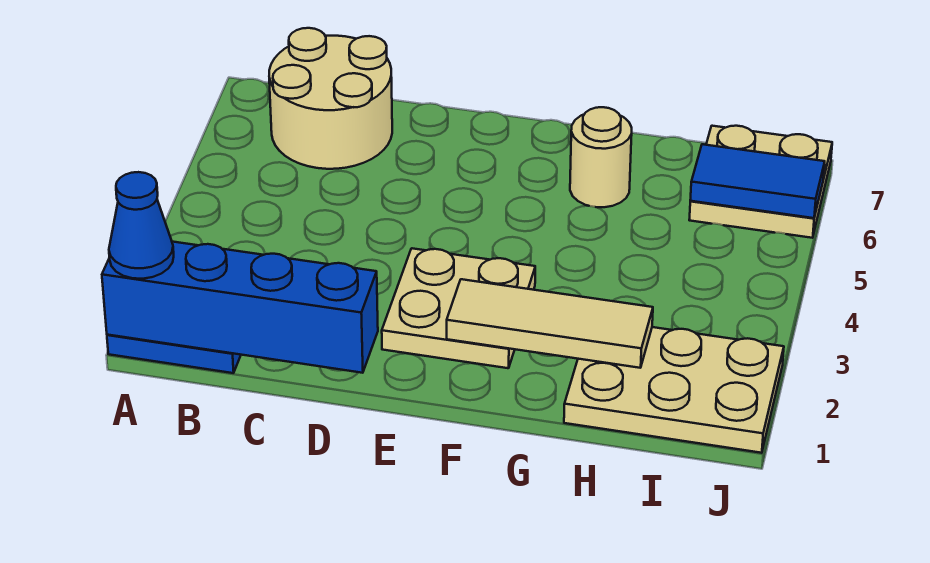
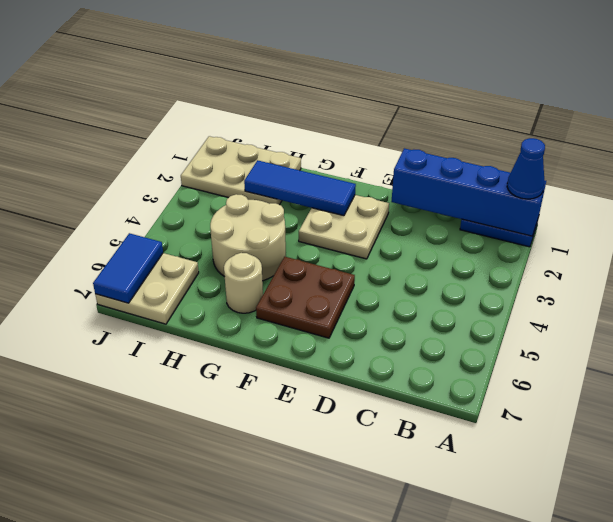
tan round brick B6:C7 level 1 -> tan round brick G4:H5 level 1
none -> brown plate E5:F6 level 1
tan tile F2:H2 level 2 -> blue tile F2:H2 level 2
blue tile I6:J6 level 2 -> blue tile J6:J7 level 2

